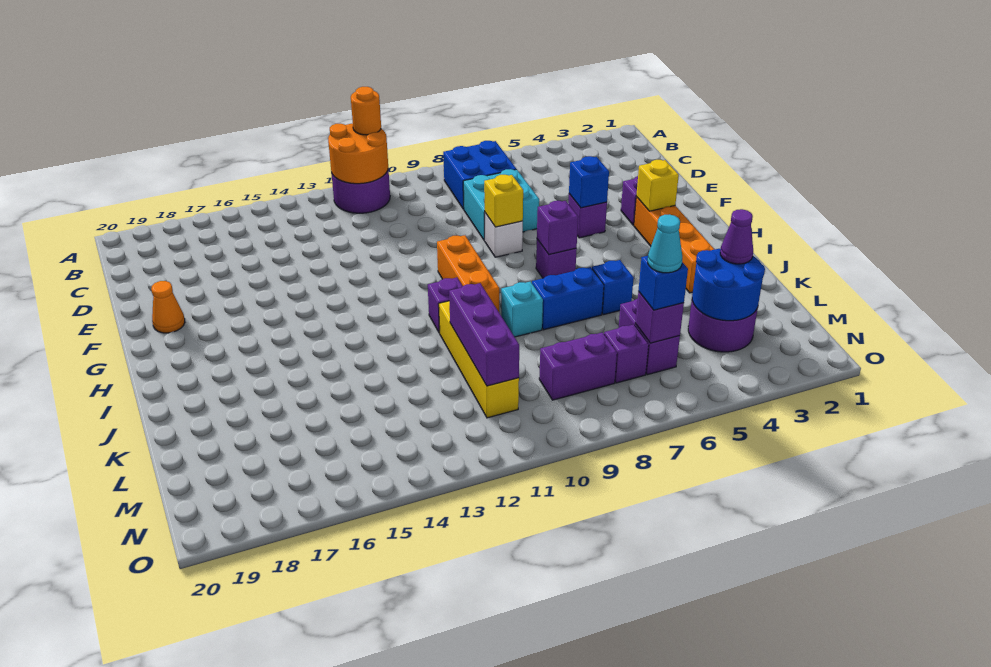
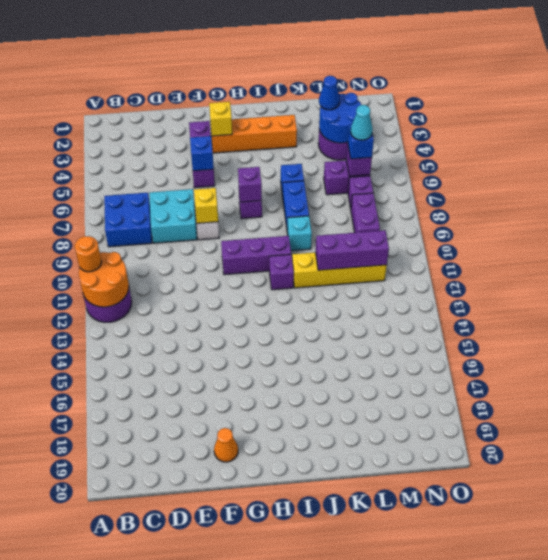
orange brick G10:I10 level 1 -> purple brick G10:I10 level 1
purple cone L3 level 3 -> blue cone L3 level 3

